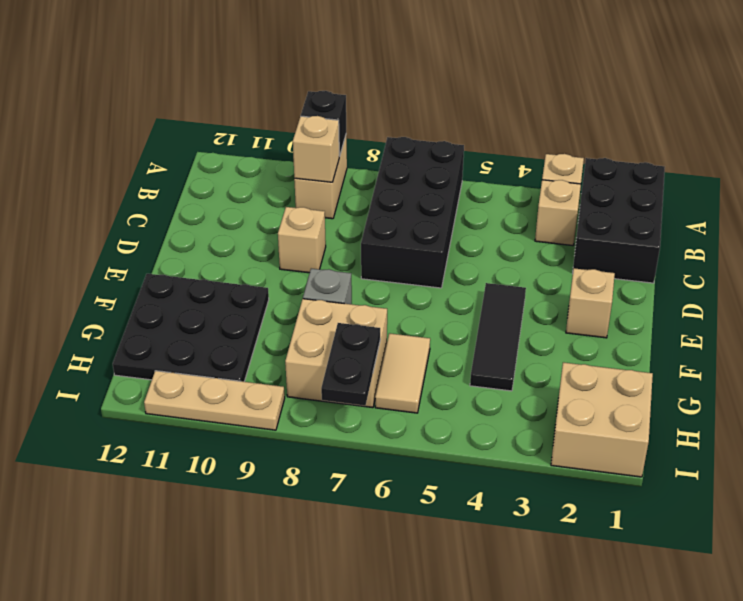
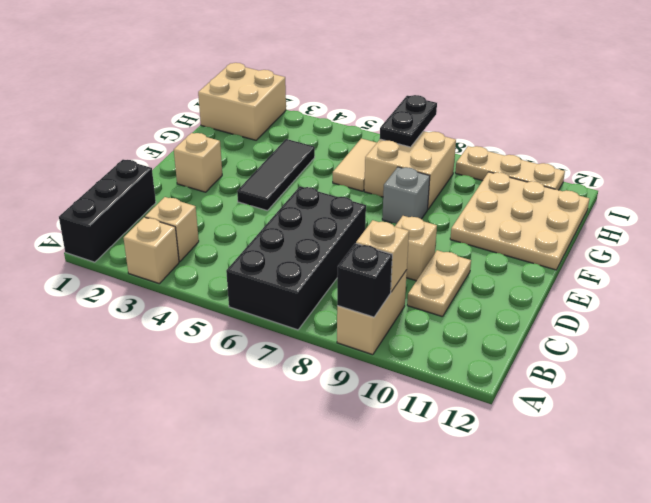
black brick A1:C2 level 1 -> black brick A1:C1 level 1
none -> tan plate C10:D10 level 1
black plate F10:H12 level 1 -> tan plate F10:H12 level 1

